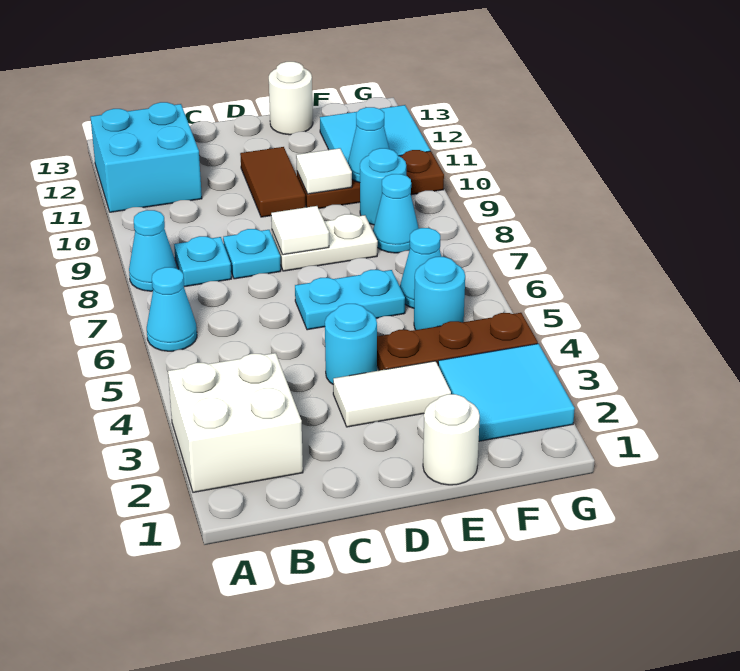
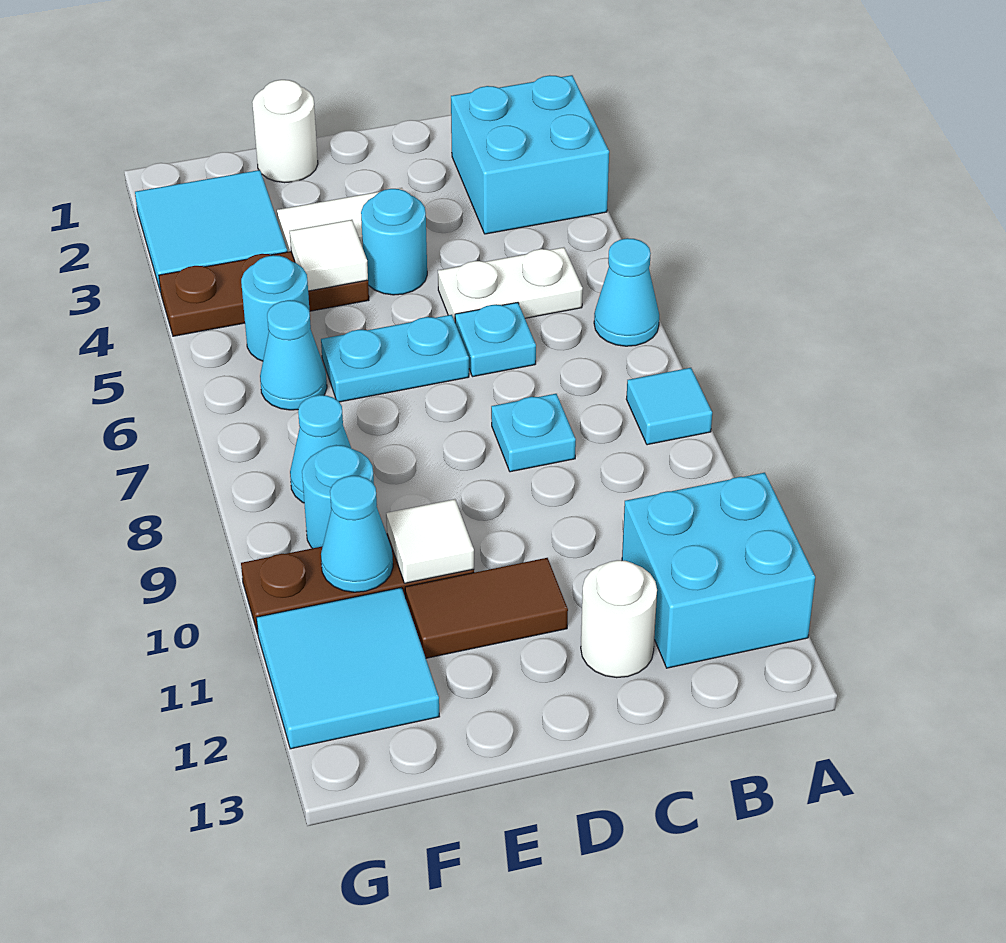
white brick A2:B3 level 1 -> cyan brick A2:B3 level 1
cyan cone A8 level 1 -> cyan tile A8 level 1
cyan plate B8 level 1 -> cyan plate C6 level 1
white plate D8:E8 level 1 -> white plate B5:C5 level 1
white tile D8 level 2 -> white tile E4 level 2
brown tile D10:D11 level 1 -> brown tile D11:E11 level 1
white round brick E13 level 1 -> white round brick C12 level 1

